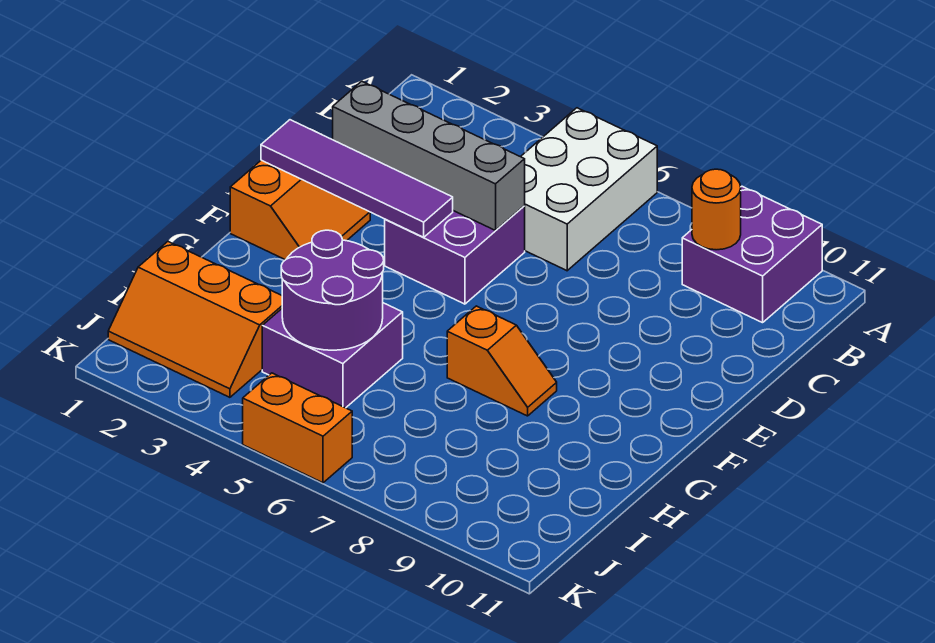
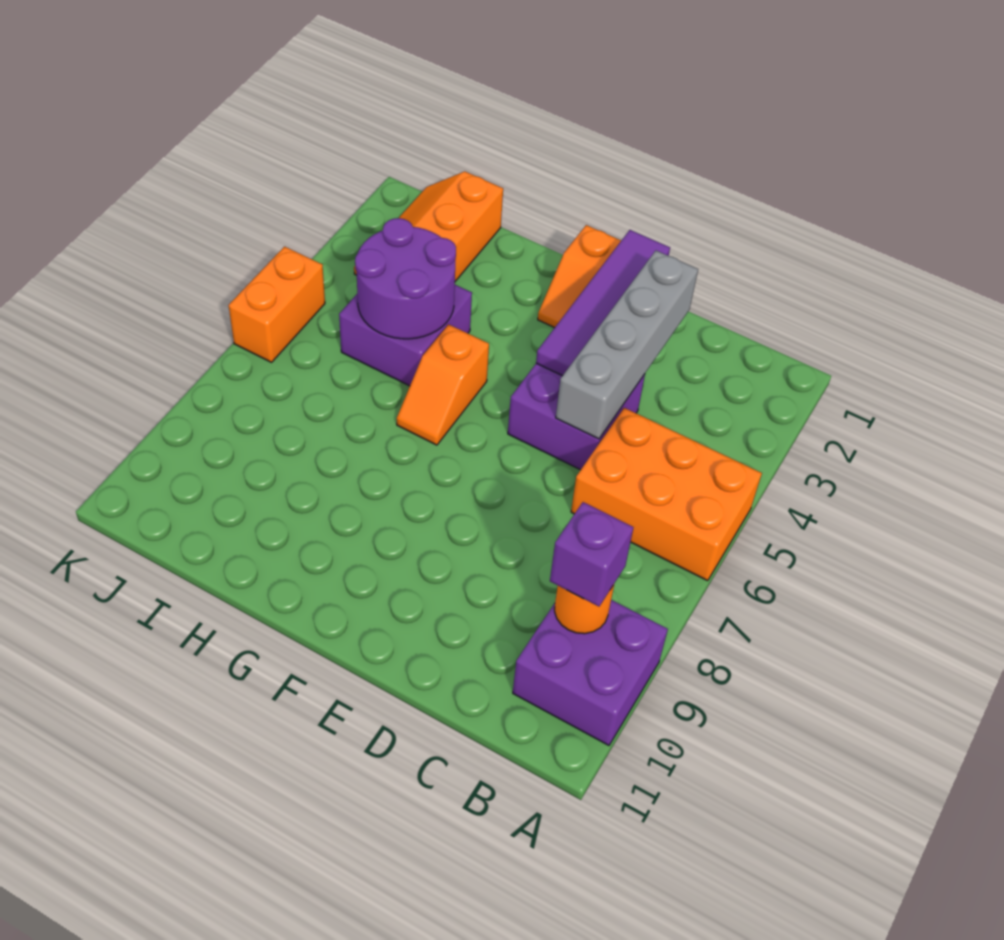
white brick A5:C6 level 1 -> orange brick A5:C6 level 1
none -> purple brick B9 level 3
orange slope G7:G8 level 1 top 7 -> orange slope G5:G6 level 1 top 5

